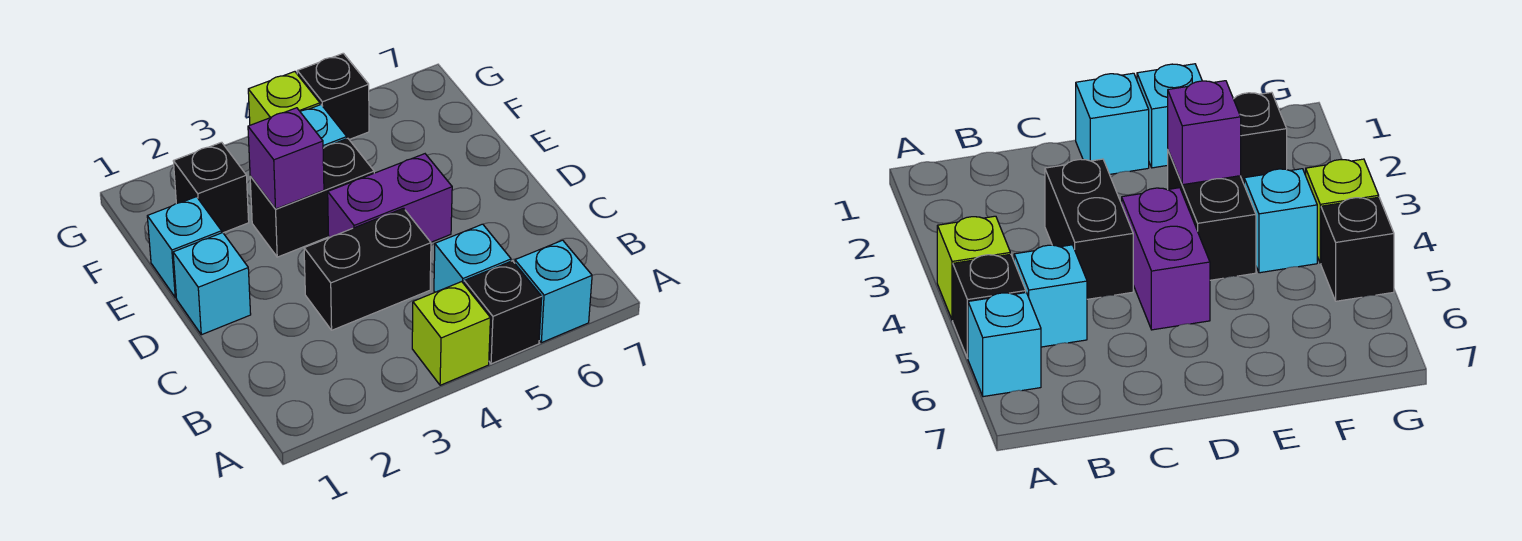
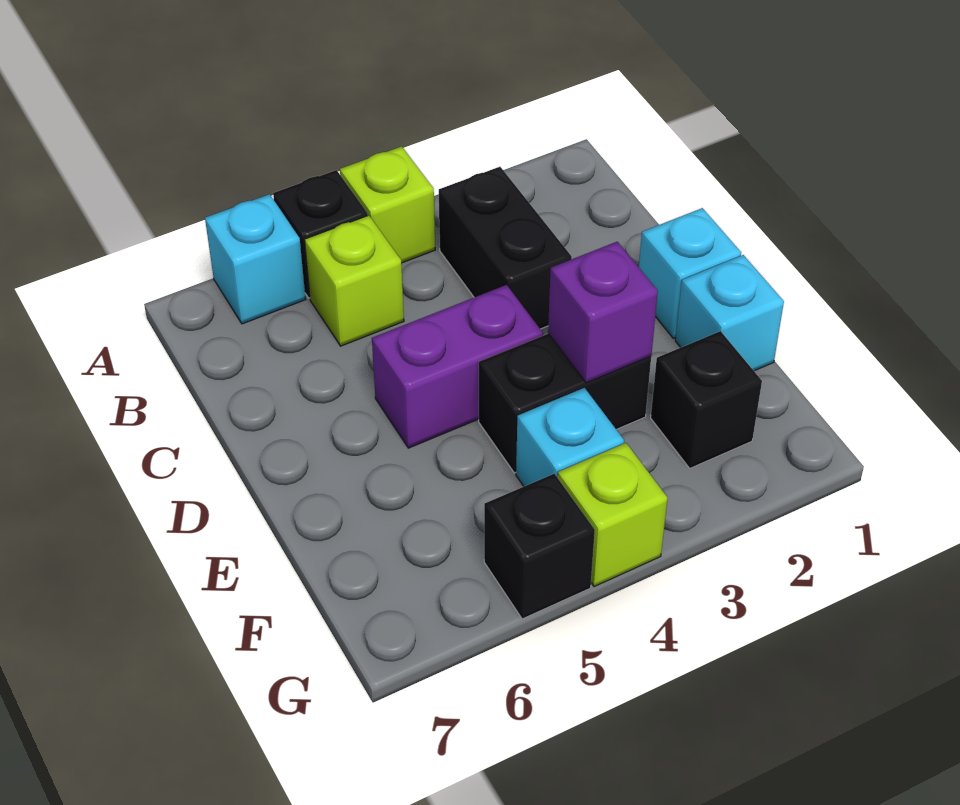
cyan brick B5 level 1 -> lime brick B5 level 1
black brick C3:C4 level 1 -> black brick B3:C3 level 1

